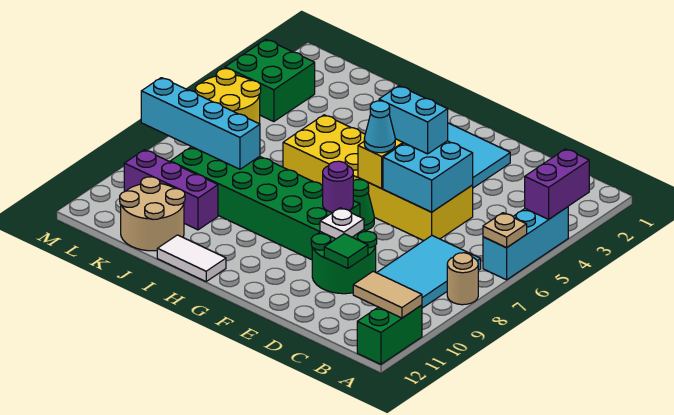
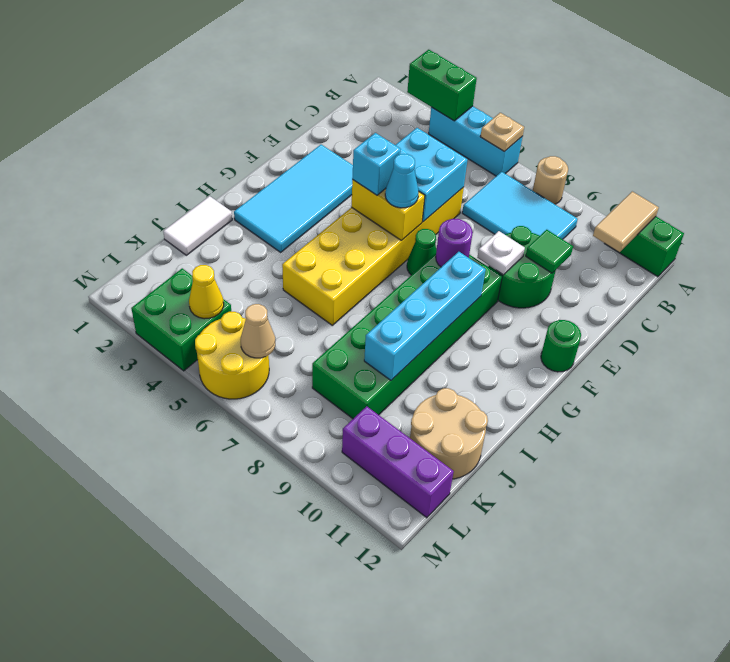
purple brick A3:A4 level 2 -> green brick A3:A4 level 2
cyan brick E5:F5 level 3 -> cyan brick F5 level 3
none -> green round brick F12 level 1
white tile H12:I12 level 1 -> white tile I1:J1 level 1
cyan brick J8:M8 level 2 -> cyan brick G9:J9 level 2
purple brick J10:L10 level 1 -> purple brick L10:L12 level 1
none -> yellow cone L4 level 2
none -> tan cone L6 level 2

